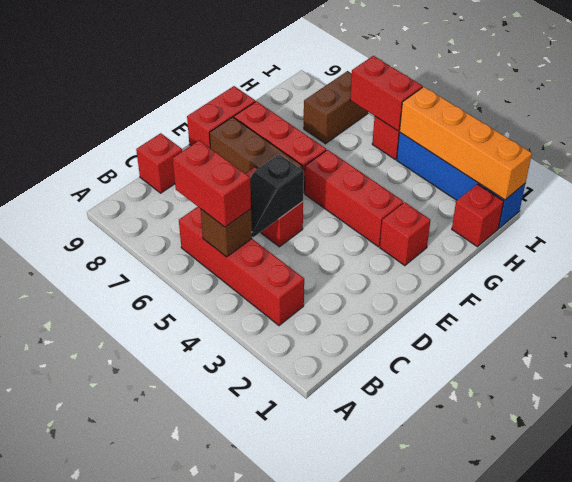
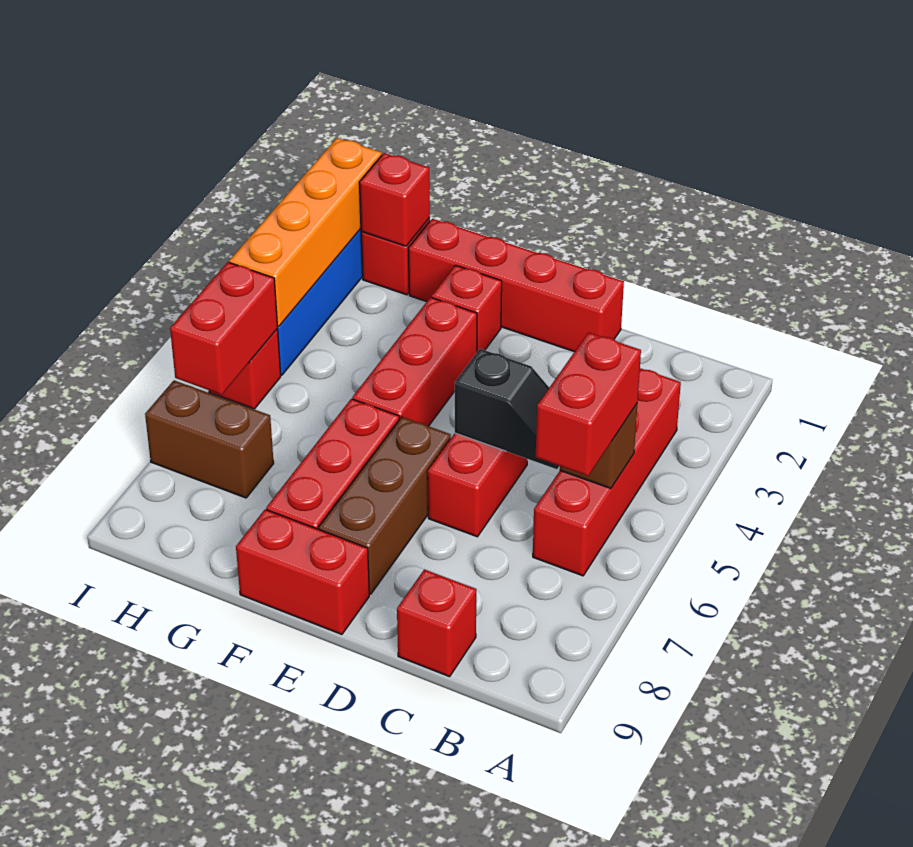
none -> red brick D1:G1 level 1
none -> red brick H1 level 2

